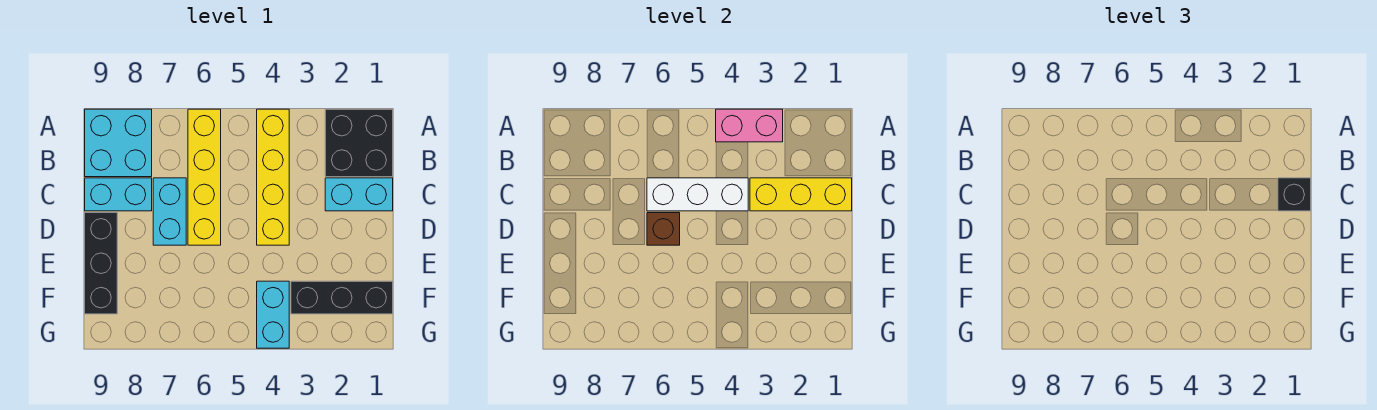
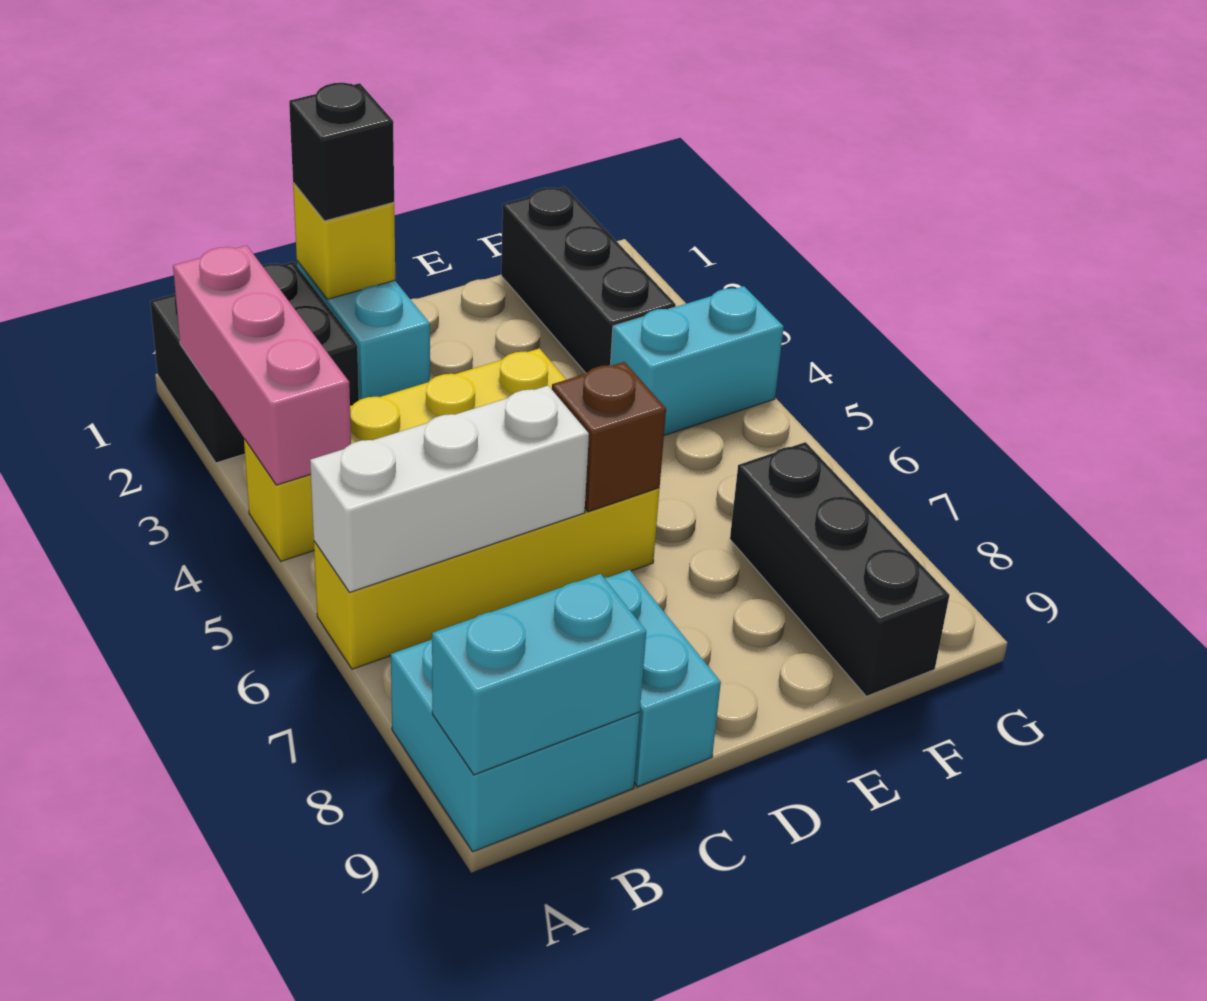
pink brick A3:A4 level 2 -> pink brick A2:A4 level 2
yellow brick C1:C3 level 2 -> yellow brick C1 level 2
white brick C4:C6 level 2 -> white brick A6:C6 level 2
cyan brick C7:D7 level 1 -> cyan brick A9:B9 level 2
black brick D9:F9 level 1 -> black brick F7:F9 level 1

